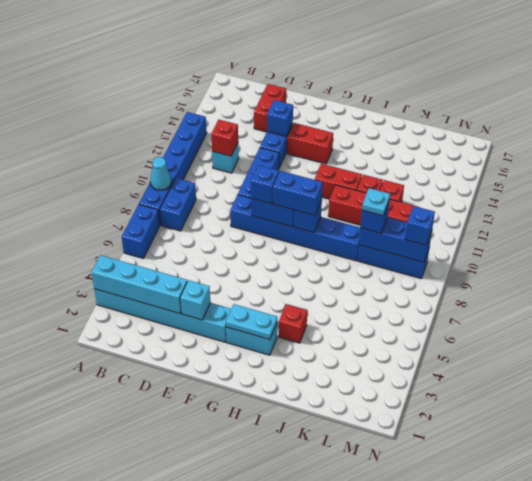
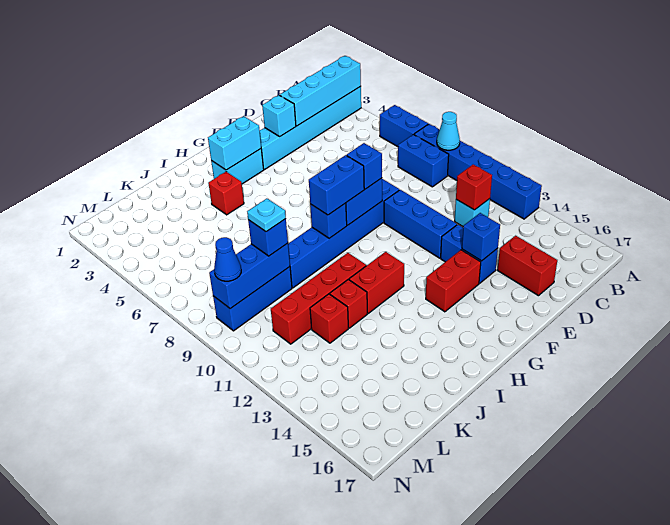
cyan plate G3:H3 level 2 -> cyan brick G3:H3 level 2
blue brick M9 level 3 -> blue cone M9 level 3

